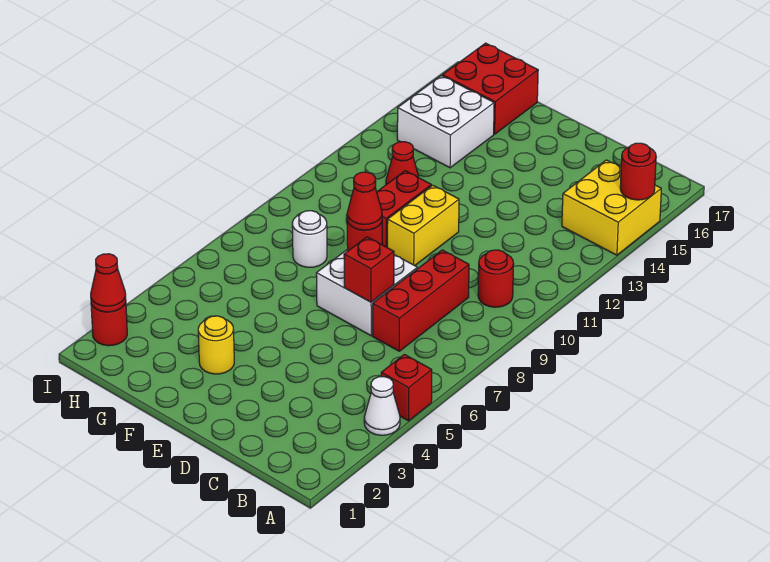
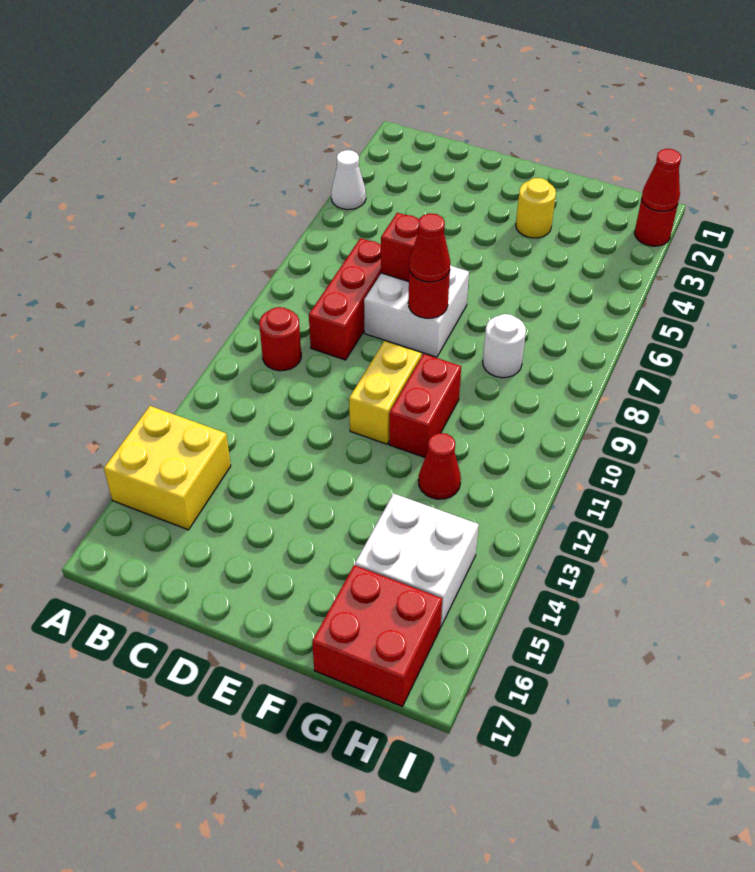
red brick A5 level 1 -> none
red round brick A15 level 2 -> none

